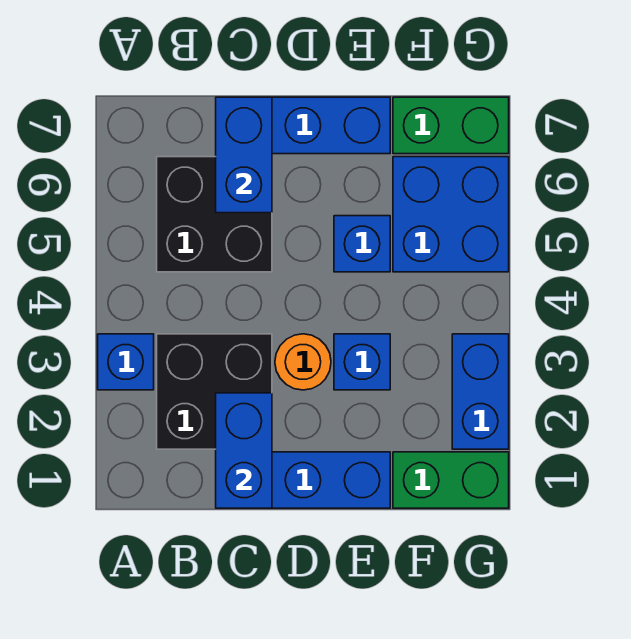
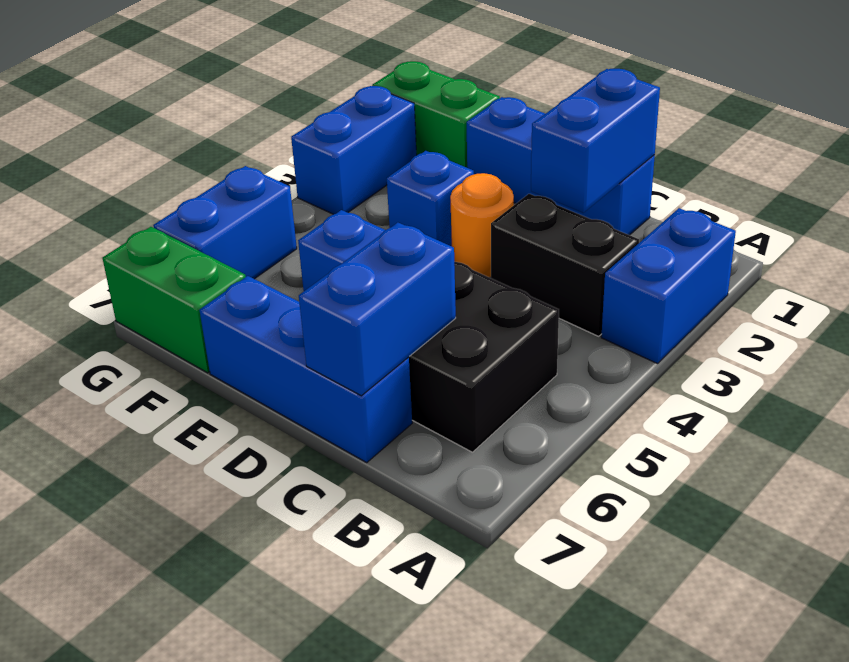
blue brick A3 level 1 -> blue brick A2:A3 level 1
black brick B2:C3 level 1 -> black brick B3:C3 level 1
blue brick F5:G6 level 1 -> blue brick G5:G6 level 1

